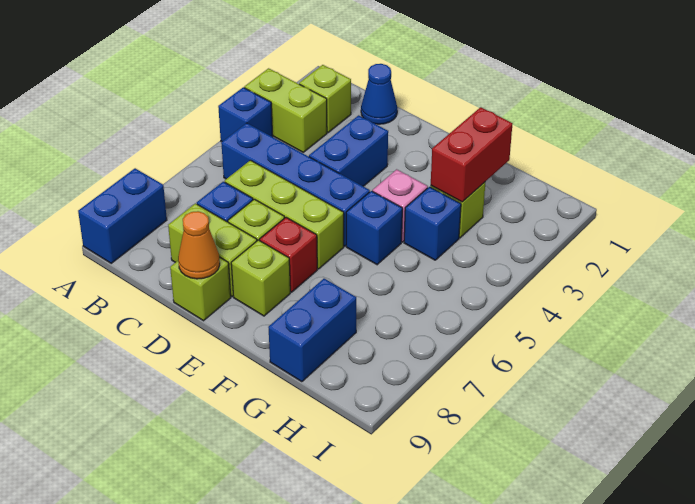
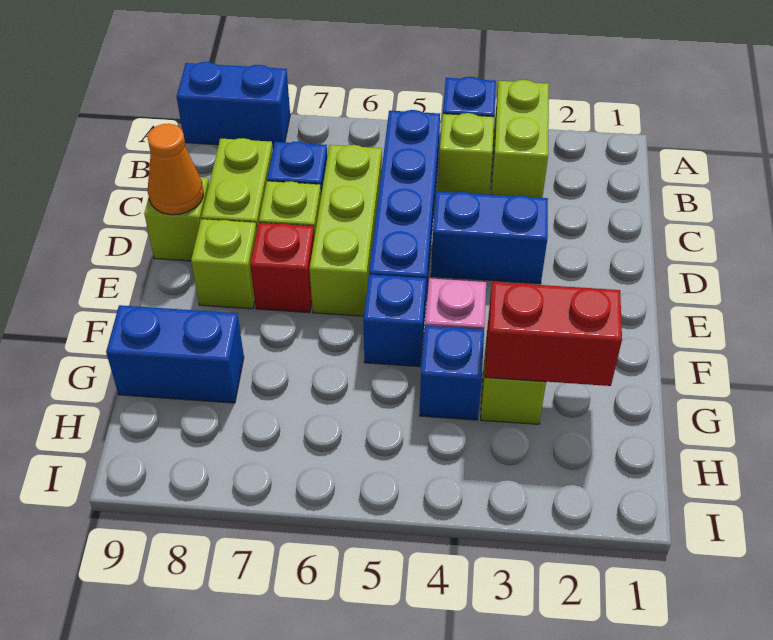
lime brick B2 level 1 -> lime brick B4 level 1
blue cone C1 level 1 -> none

